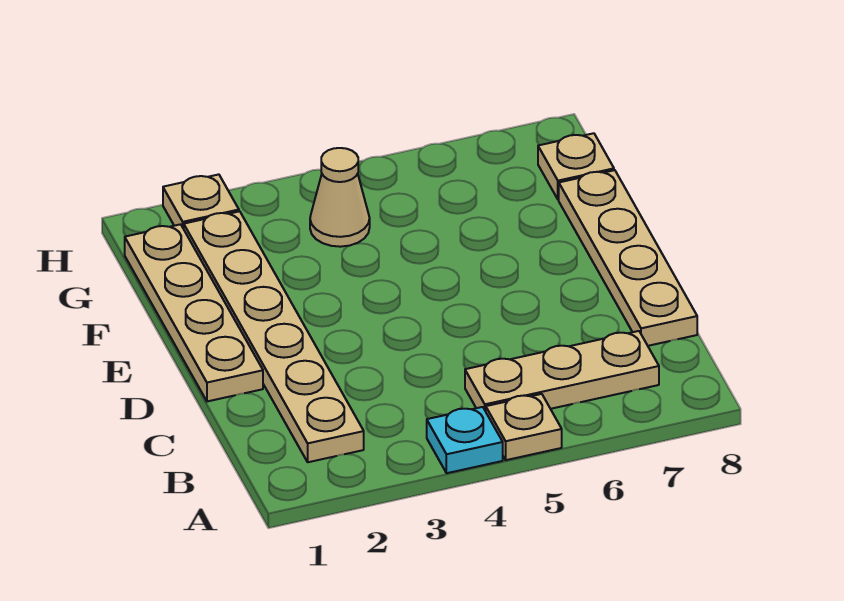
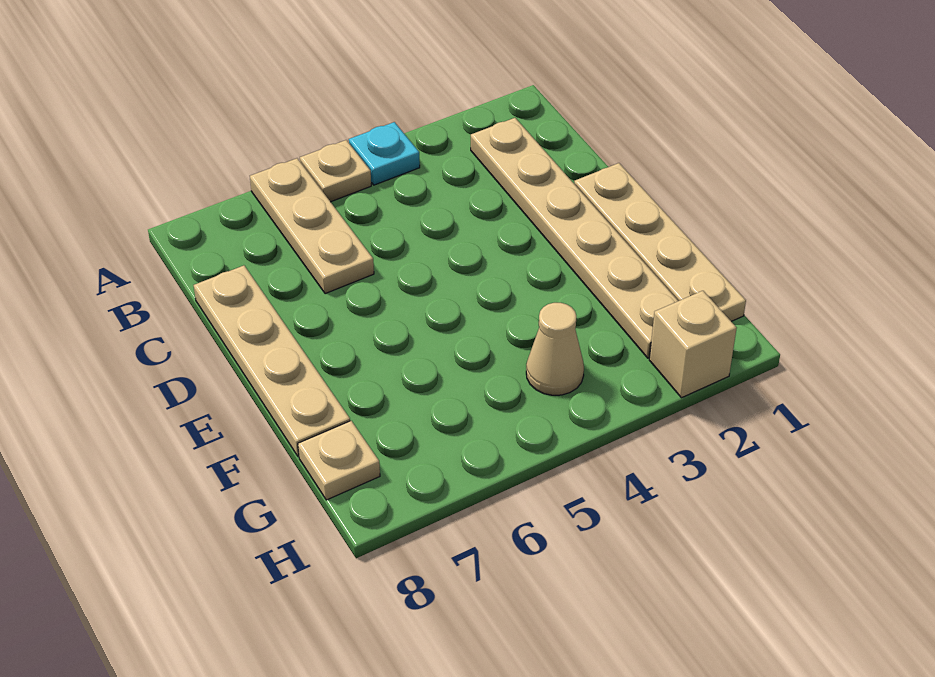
tan plate B5:B7 level 1 -> tan plate A6:C6 level 1
tan plate H2 level 1 -> tan brick H2 level 1

